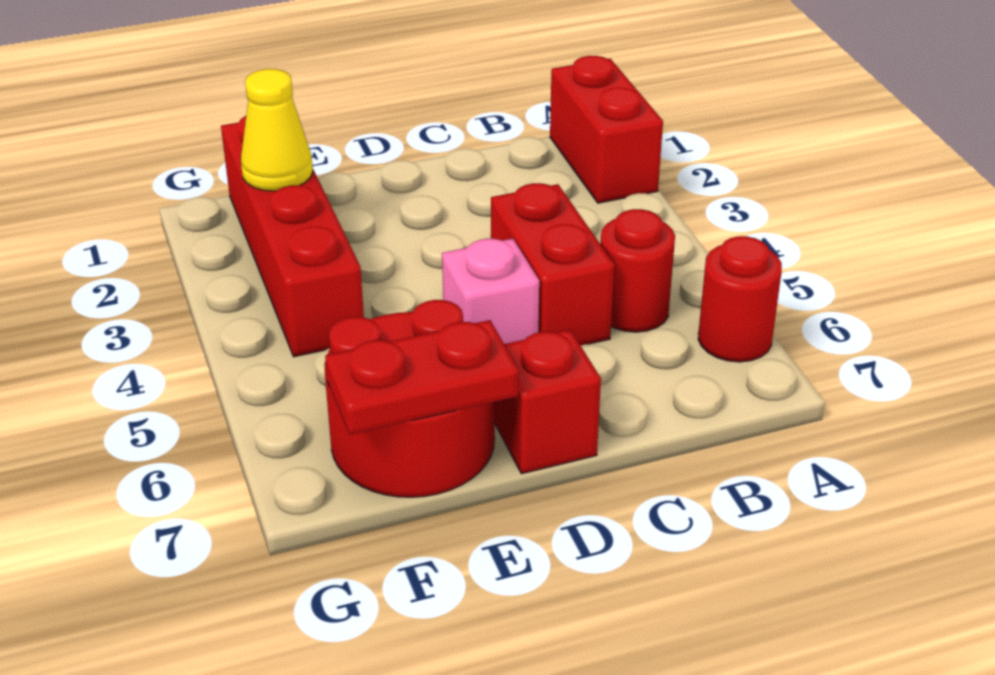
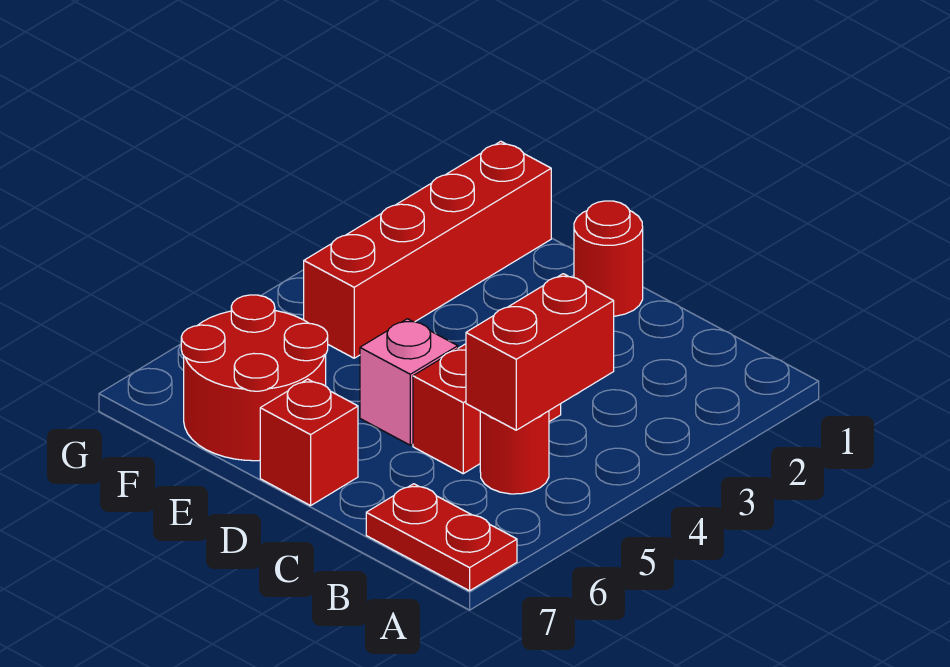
red brick A1:A2 level 1 -> red brick B4:B5 level 2
red round brick A6 level 1 -> red round brick D1 level 1
red plate E7:F7 level 2 -> red plate A7:B7 level 1
yellow cone F2 level 2 -> none

